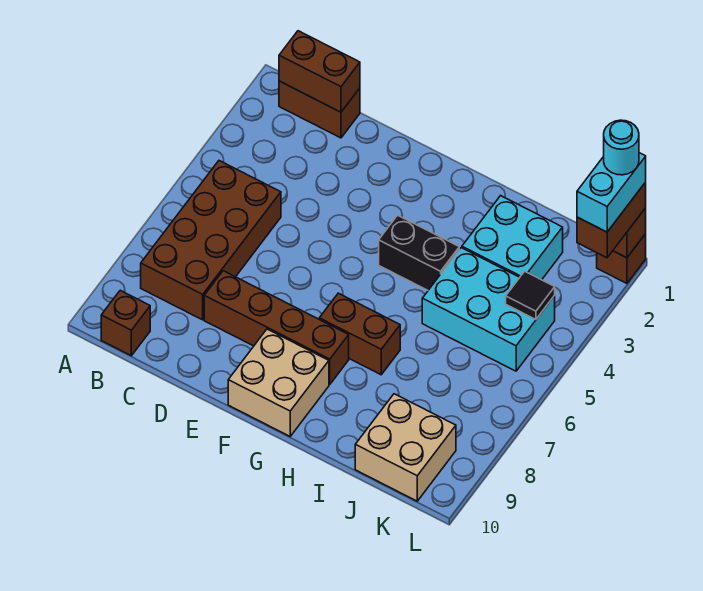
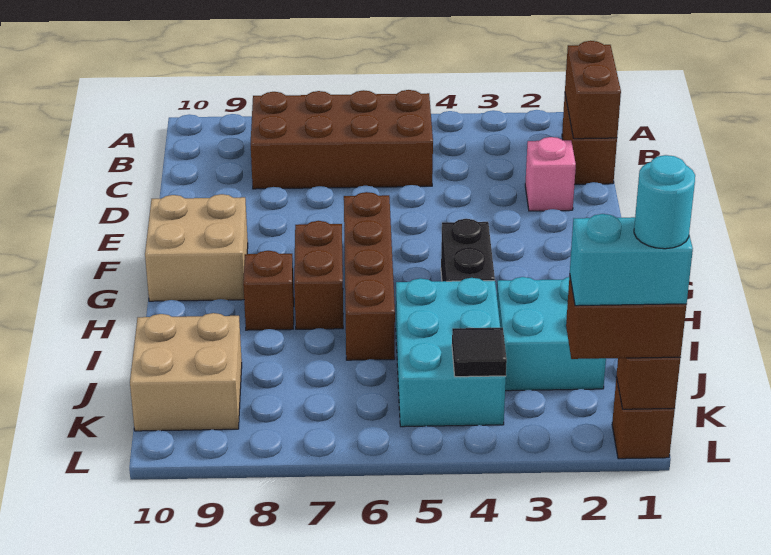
brown brick B10 level 1 -> brown brick H8 level 1
none -> pink brick D2 level 1
brown brick D8:G8 level 1 -> brown brick F6:I6 level 1

